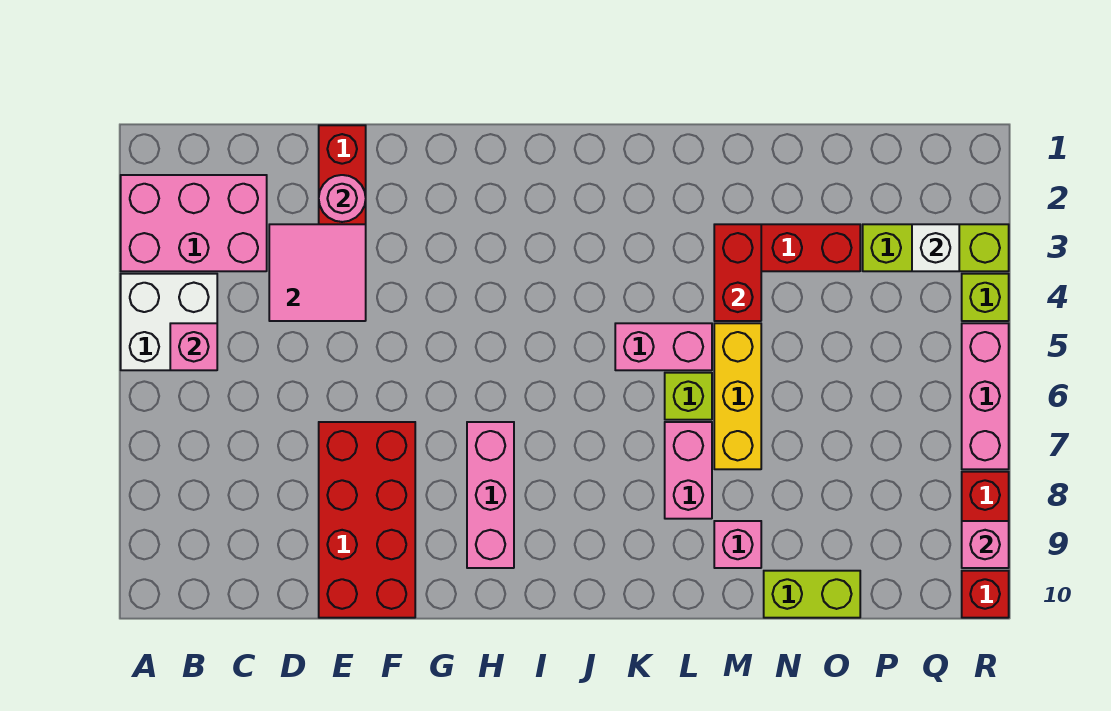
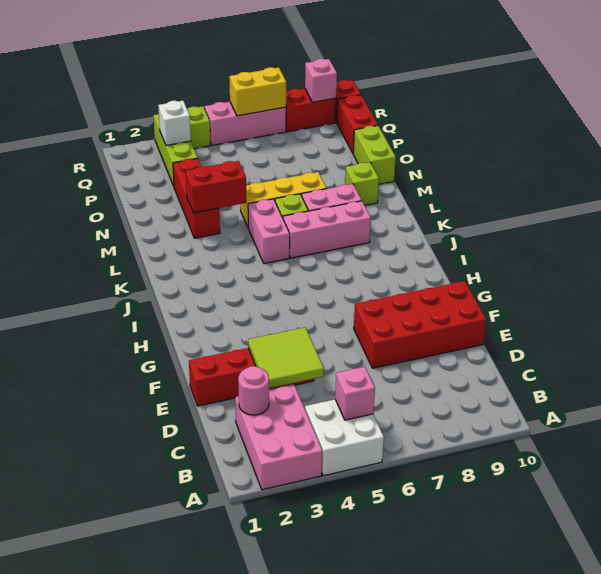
pink tile D3:E4 level 2 -> lime tile D3:E4 level 2
pink round brick E2 level 2 -> pink round brick C2 level 2
pink brick H7:H9 level 1 -> pink brick K6:K8 level 1
pink brick M9 level 1 -> lime brick M9 level 1
none -> red brick P10:Q10 level 1
none -> yellow brick R6:R7 level 2

